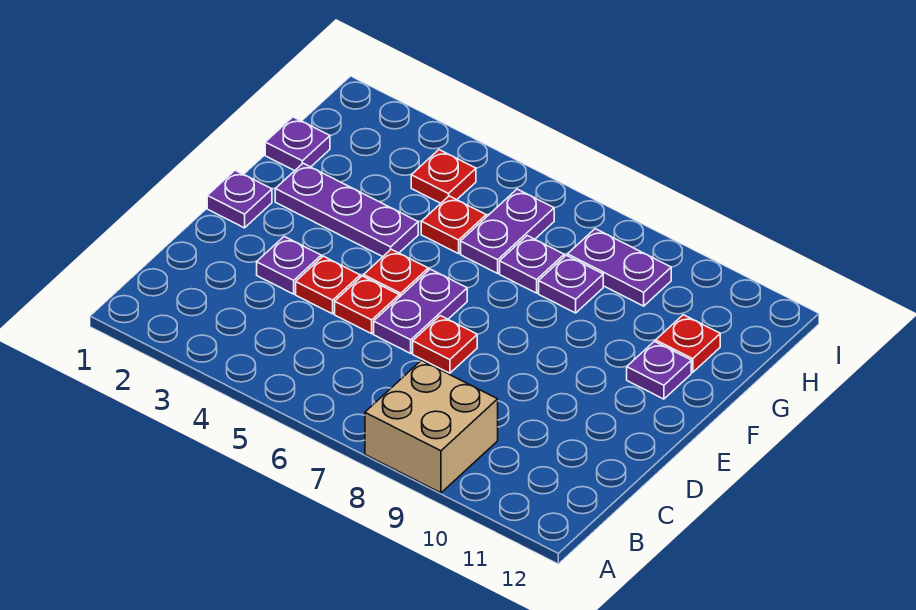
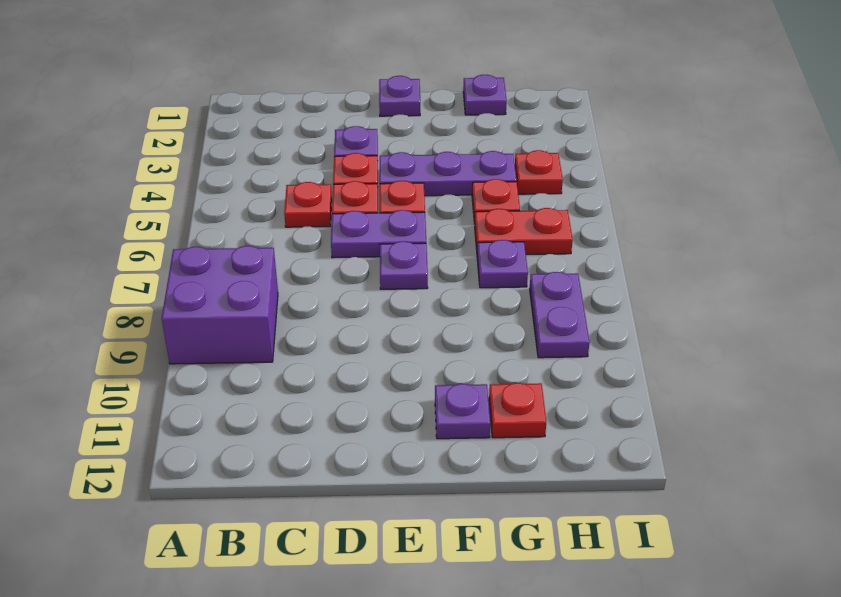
tan brick A8:B9 level 1 -> purple brick A8:B9 level 1
red plate D7 level 1 -> red plate C5 level 1
purple plate F2:F4 level 1 -> purple plate E4:G4 level 1
purple plate G6:H6 level 1 -> red plate G6:H6 level 1
purple plate G8 level 1 -> purple plate E7 level 1

